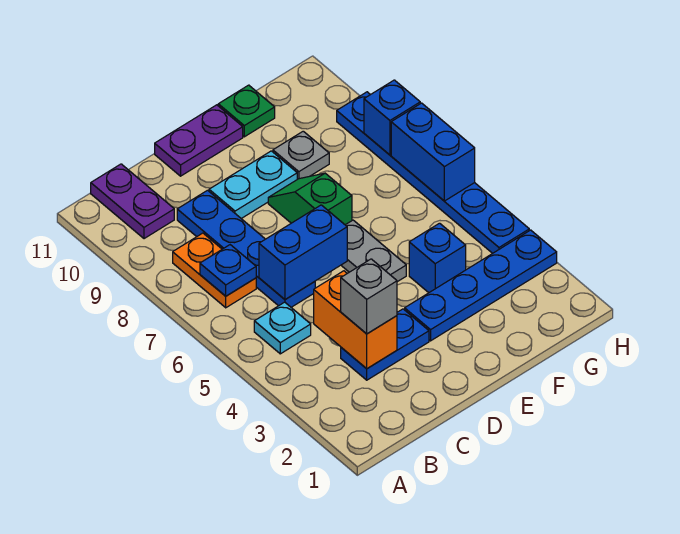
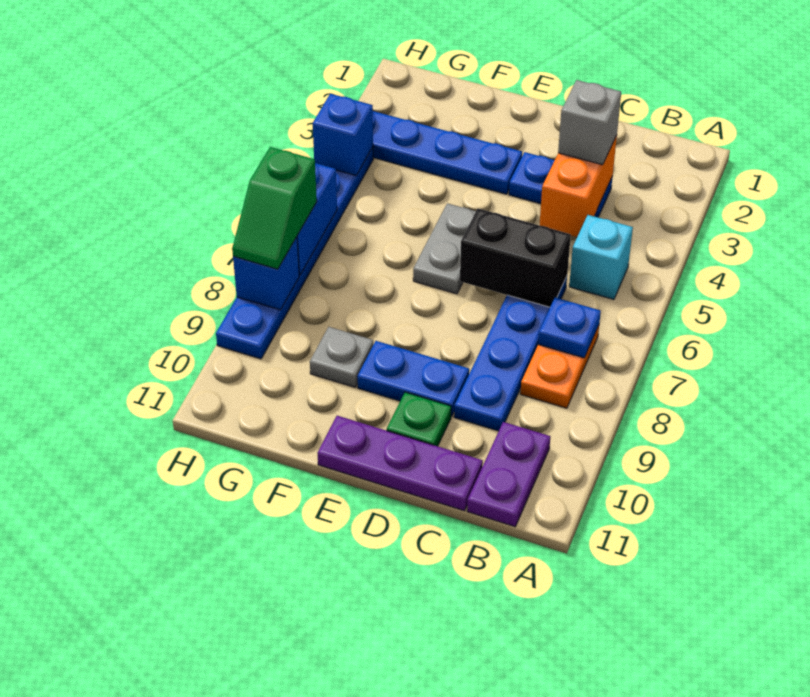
cyan plate B5 level 1 -> cyan brick B5 level 1
blue brick C6:D6 level 2 -> black brick C6:D6 level 2
cyan plate D9:E9 level 1 -> blue plate D9:E9 level 1
purple plate D11:E11 level 1 -> purple plate C11:E11 level 1
green slope E7:E8 level 1 top 7 -> green slope H7:H8 level 3 top 7
blue brick F4 level 1 -> blue brick H4 level 2
green plate F11 level 1 -> green plate D10 level 1

